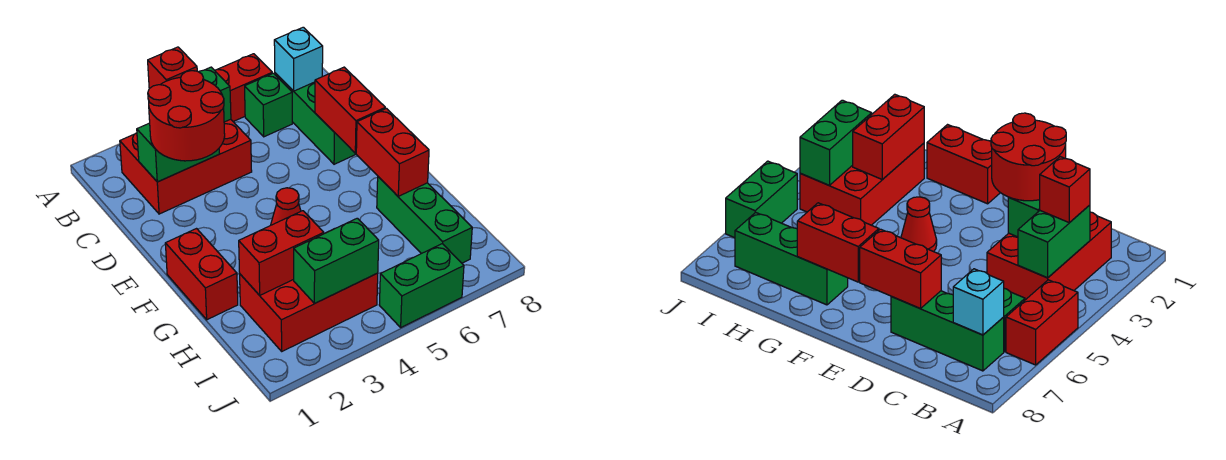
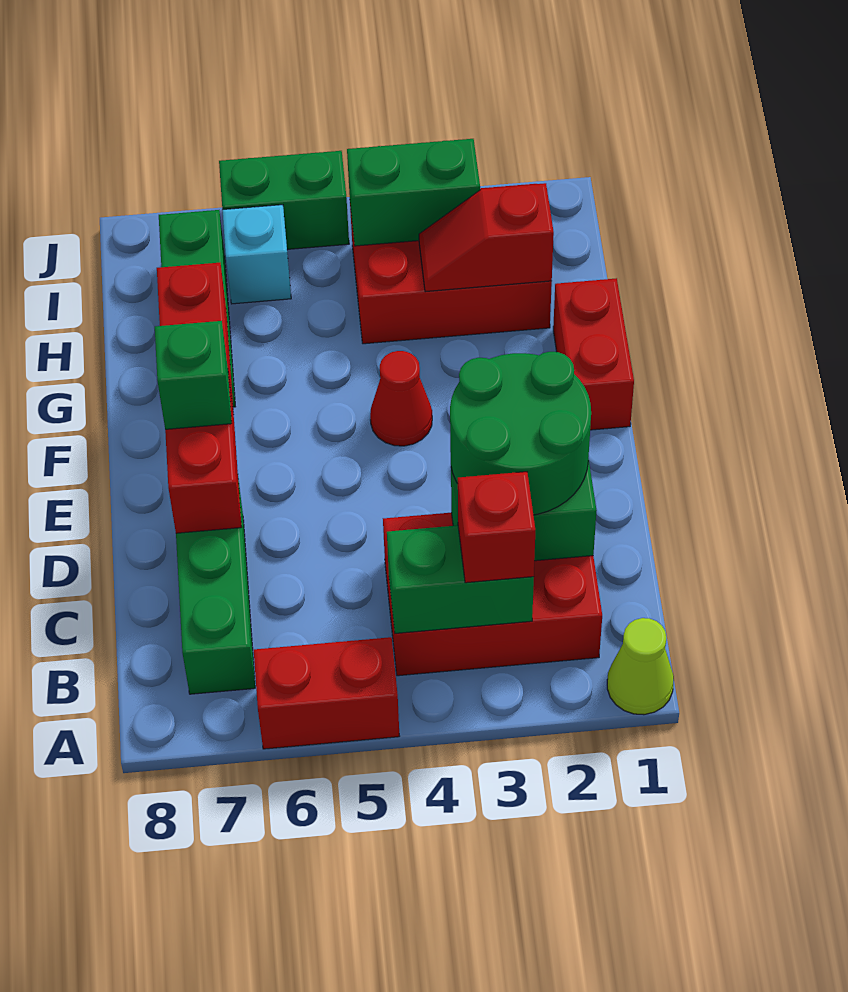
none -> lime cone A1 level 1
green brick B6 level 1 -> green brick E7 level 3
cyan brick B7 level 2 -> cyan brick I6 level 1
red round brick C2:D3 level 3 -> green round brick C2:D3 level 3
red brick H2:H3 level 2 -> red slope H2:H3 level 2 top 2

